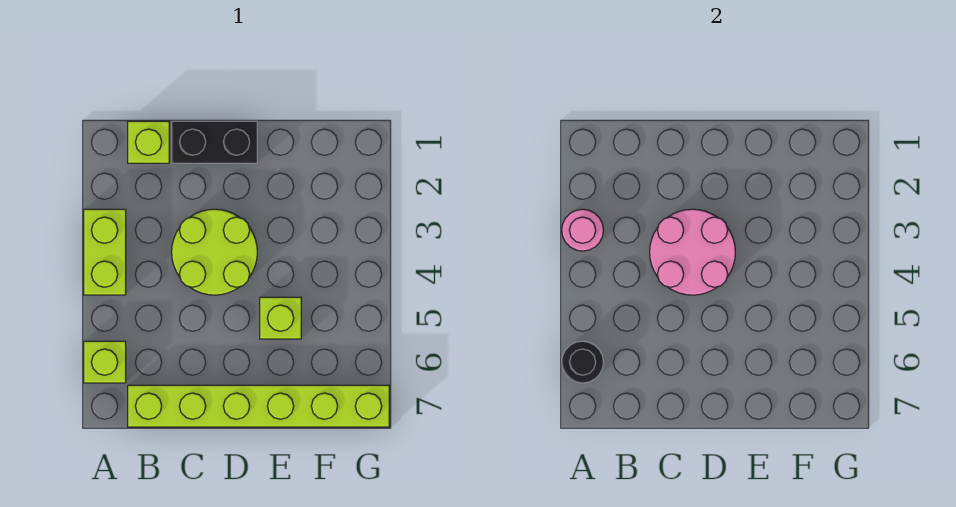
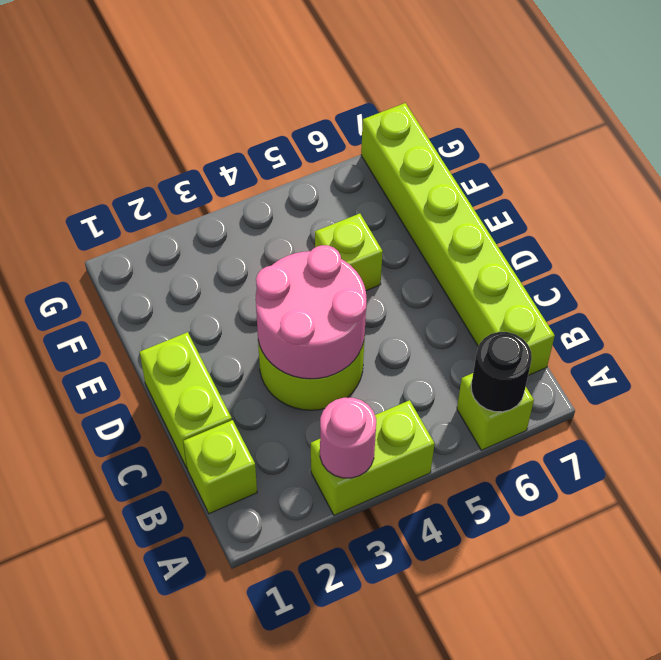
black brick C1:D1 level 1 -> lime brick C1:D1 level 1

